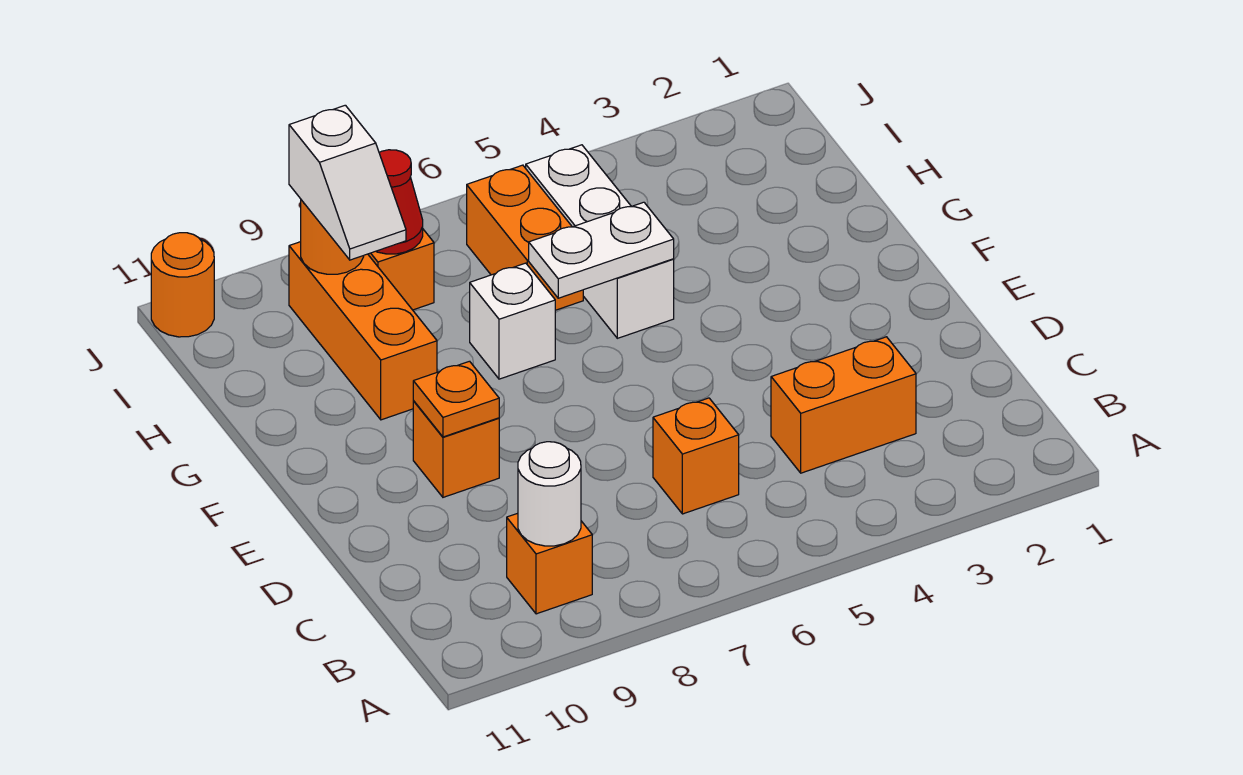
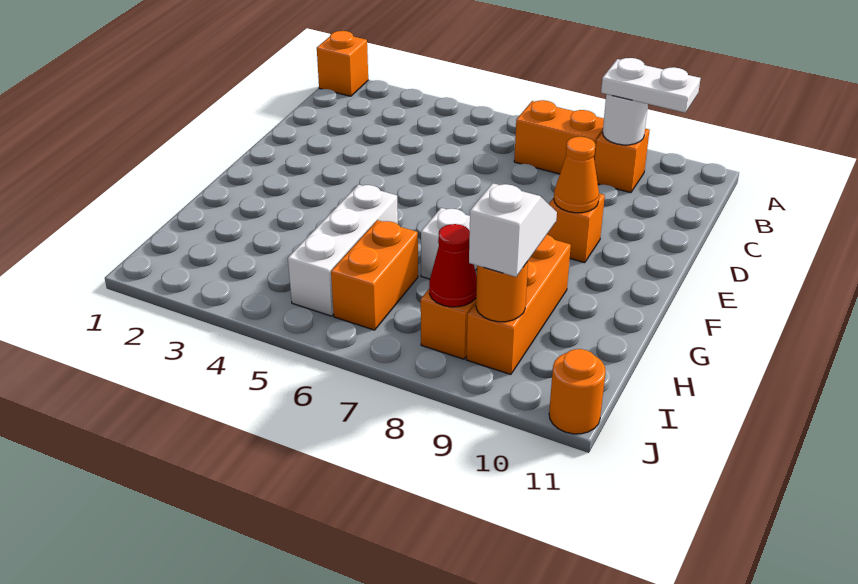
orange brick C3:C4 level 1 -> orange brick B7:B8 level 1
orange brick C6 level 1 -> orange brick A1 level 1
orange plate E9 level 2 -> orange cone E9 level 2
white plate G5:G6 level 2 -> white plate B9:B10 level 3

